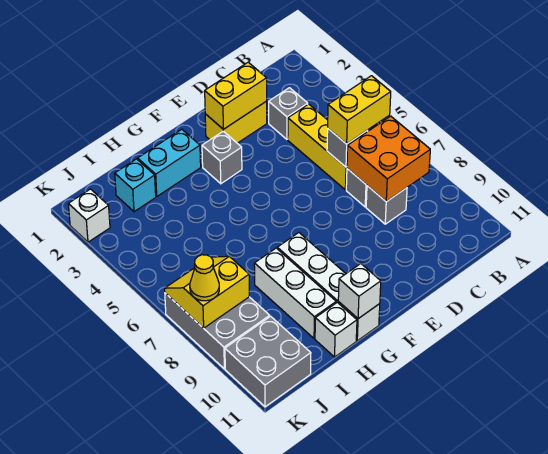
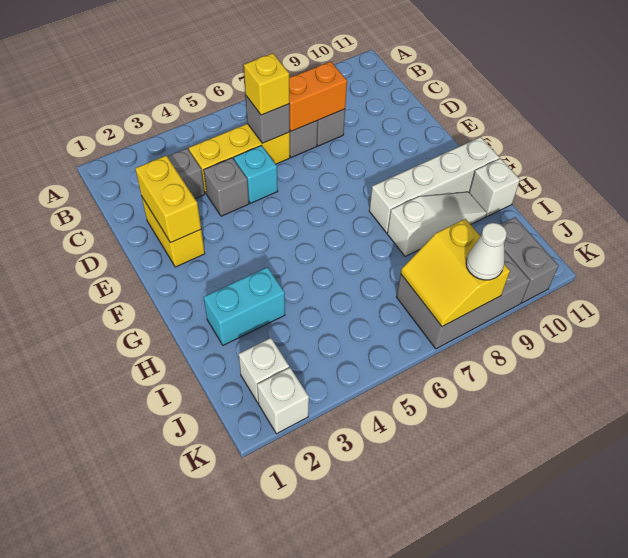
yellow brick B6:C6 level 3 -> yellow brick C6 level 3
orange brick B7:C8 level 2 -> orange brick C7:C8 level 2
grey brick F3 level 1 -> grey brick D4 level 1
cyan brick G2:H2 level 1 -> cyan brick H2:H3 level 1
white brick G11 level 2 -> white brick J2 level 1
white brick H8:H10 level 1 -> white slope H8:H10 level 1 top 8
cyan brick I2 level 1 -> cyan brick D5 level 1
grey brick J10:K11 level 1 -> grey brick J10:K10 level 1
yellow cone K8 level 3 -> white cone K8 level 3

